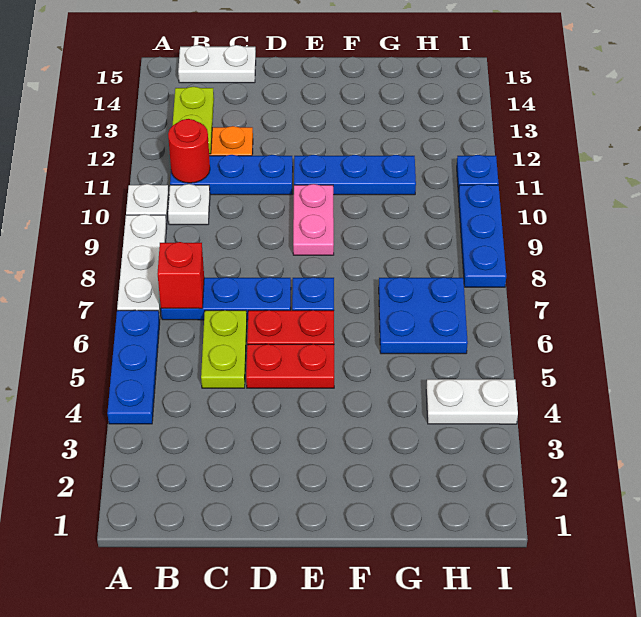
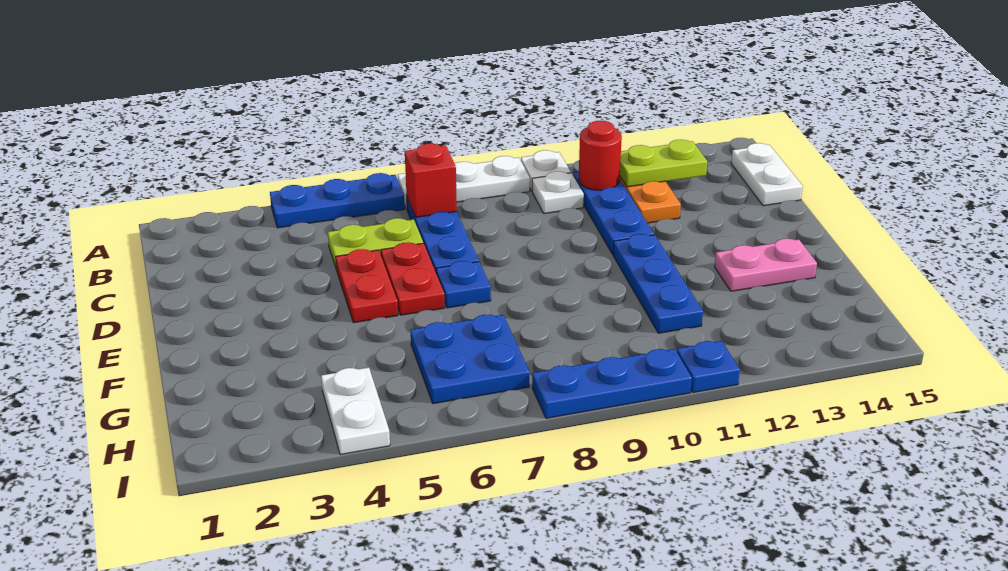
pink plate E9:E10 level 1 -> pink plate F13:F14 level 1

